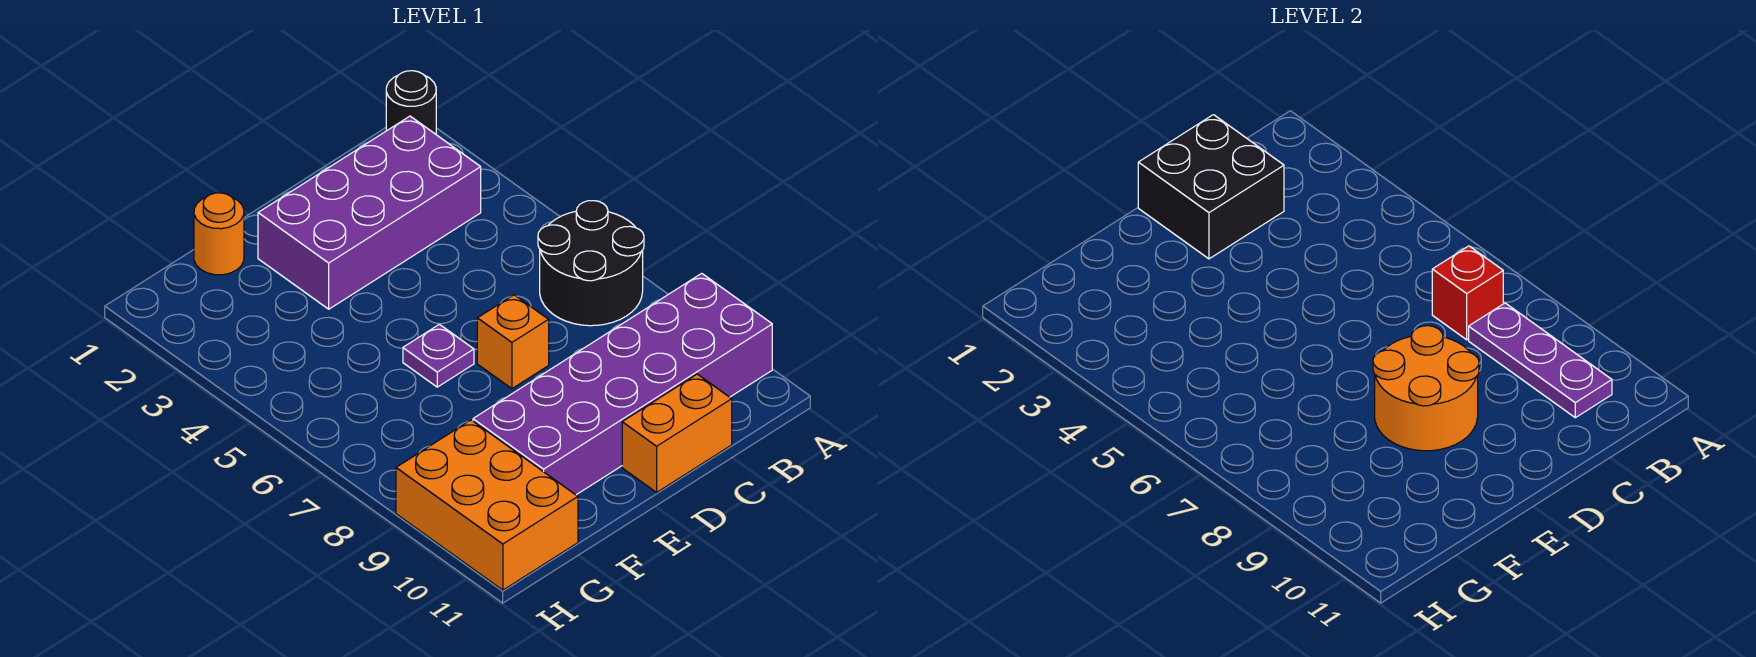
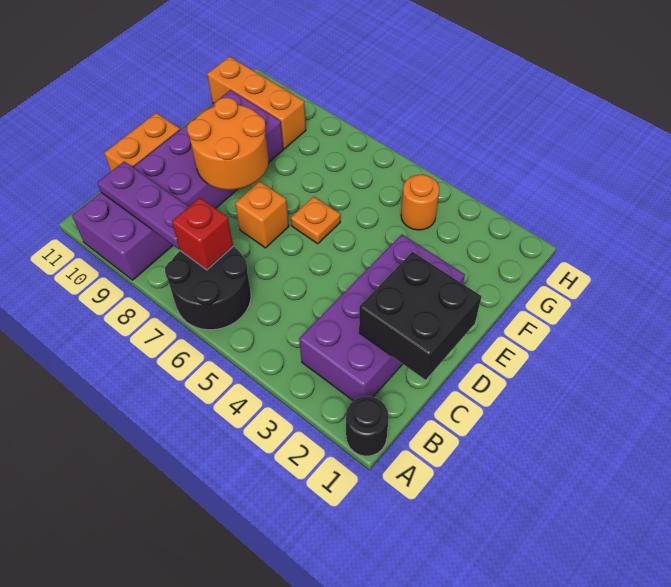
purple plate E6 level 1 -> orange plate E6 level 1
orange round brick F1 level 1 -> orange round brick G4 level 1
orange brick G9:H11 level 1 -> orange brick G9:G11 level 1

